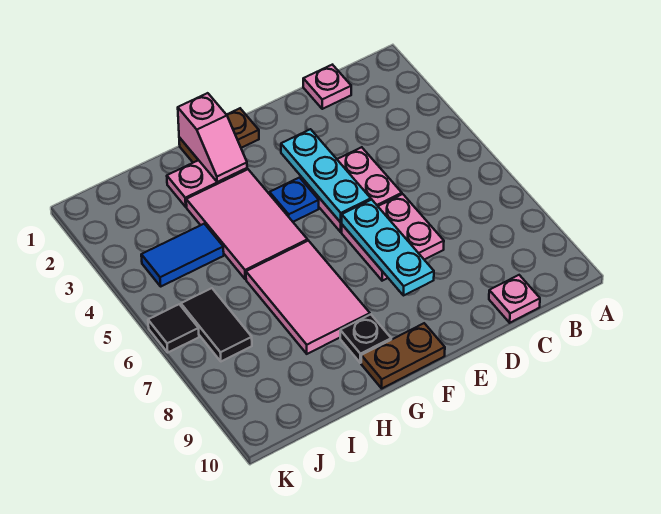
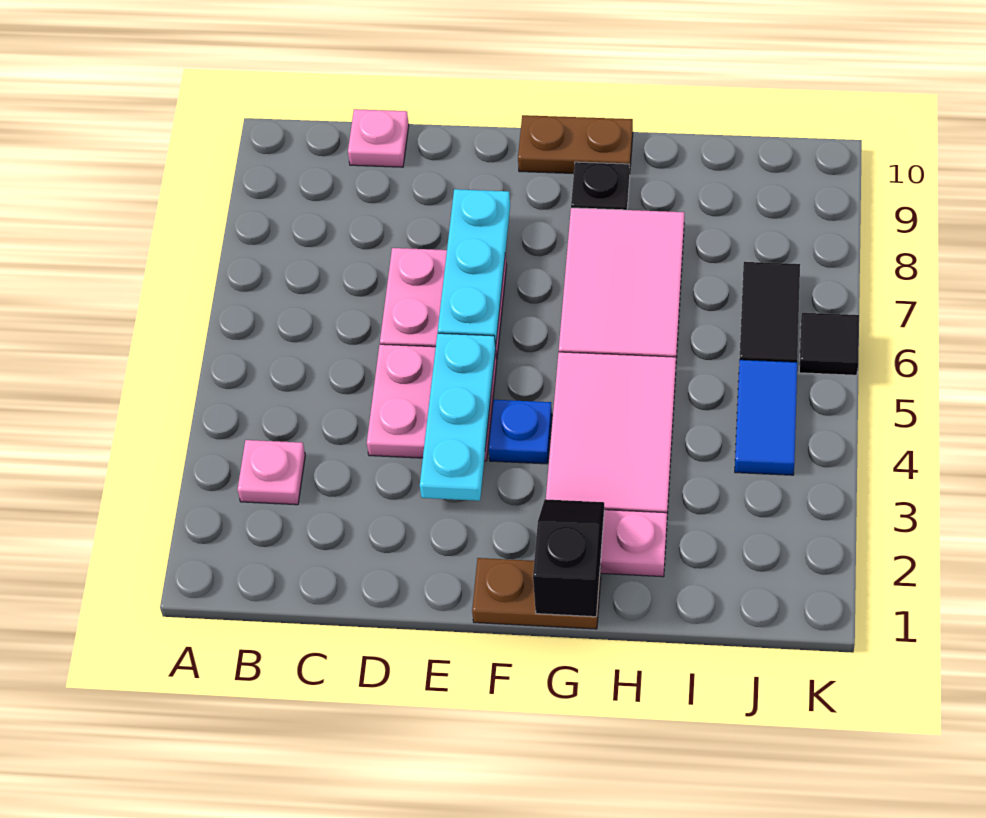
pink plate C1 level 1 -> pink plate B3 level 1
pink slope G1:G2 level 2 top 1 -> black slope G1:G2 level 2 top 1
blue tile I4:J4 level 1 -> blue tile J4:J5 level 1

